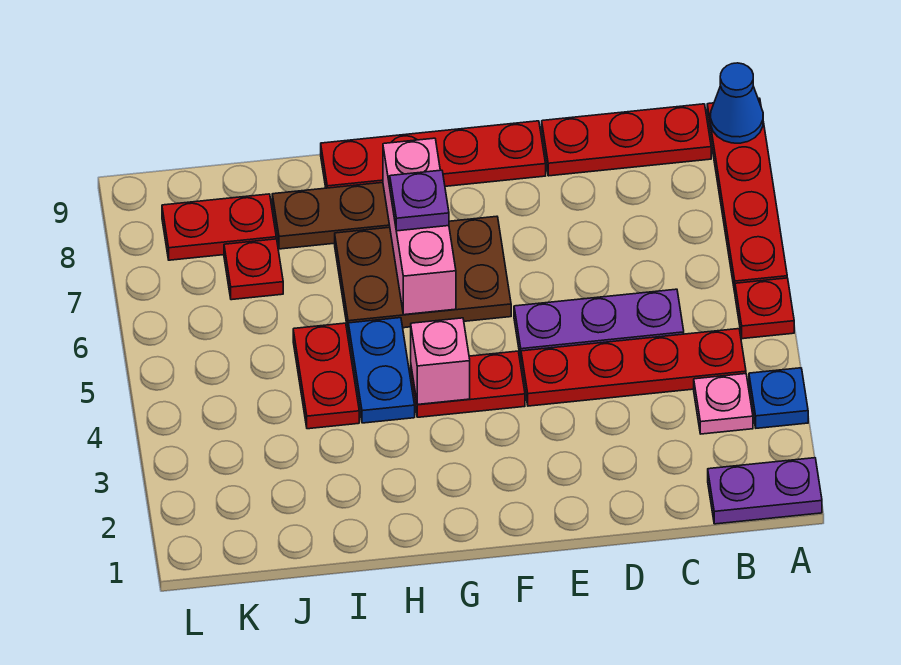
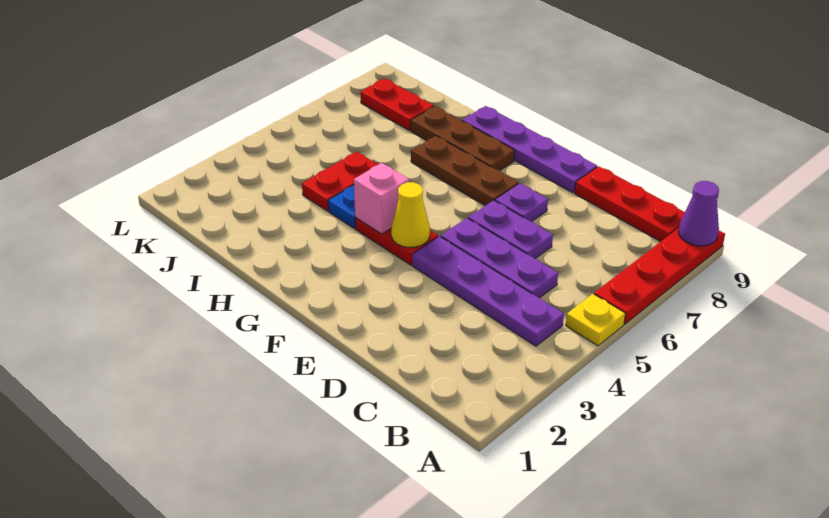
purple plate A1:B1 level 1 -> purple plate D6:E6 level 1
blue plate A3 level 1 -> none
red plate A5 level 1 -> yellow plate A5 level 1
blue cone A9 level 2 -> purple cone A9 level 2
pink plate B3 level 1 -> none
red plate B4:E4 level 1 -> purple plate B4:E4 level 1
red plate E9:H9 level 1 -> purple plate E9:H9 level 1
none -> yellow cone F4 level 2
brown plate F6:H7 level 1 -> brown plate F7:H7 level 1
pink brick G6:G8 level 2 -> none
purple plate G7 level 3 -> purple plate E7 level 1
red plate J7 level 1 -> none

